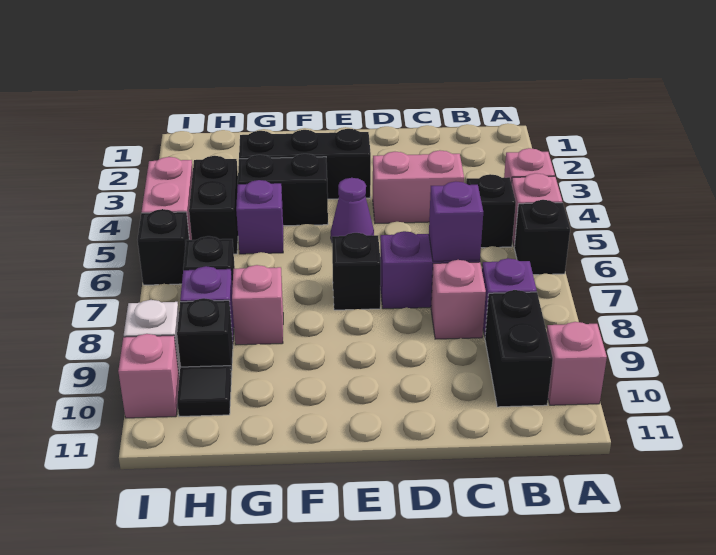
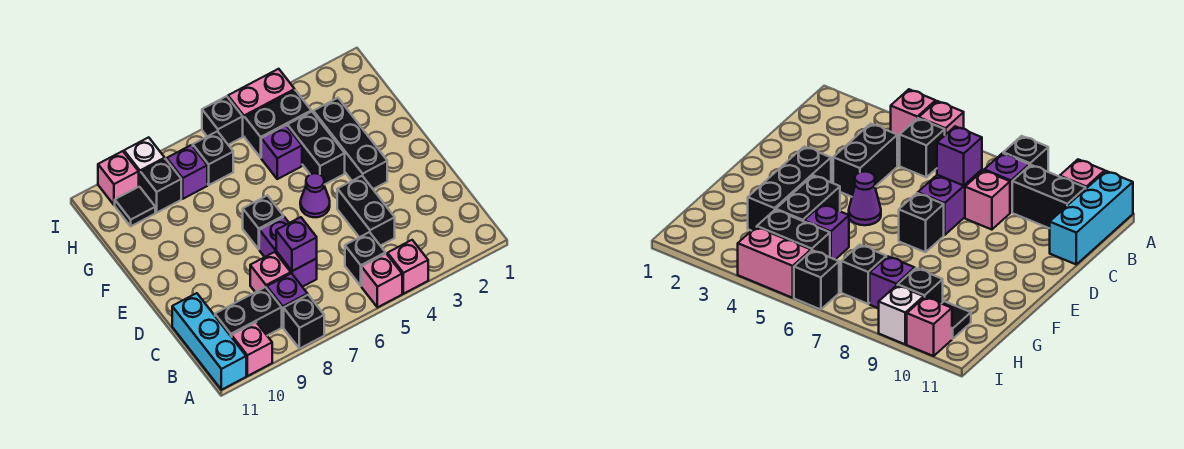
black brick A6 level 1 -> black brick A8 level 1
none -> cyan brick A11:C11 level 1
pink brick C4:D4 level 1 -> black brick C4:D4 level 1
pink brick G8 level 1 -> none

